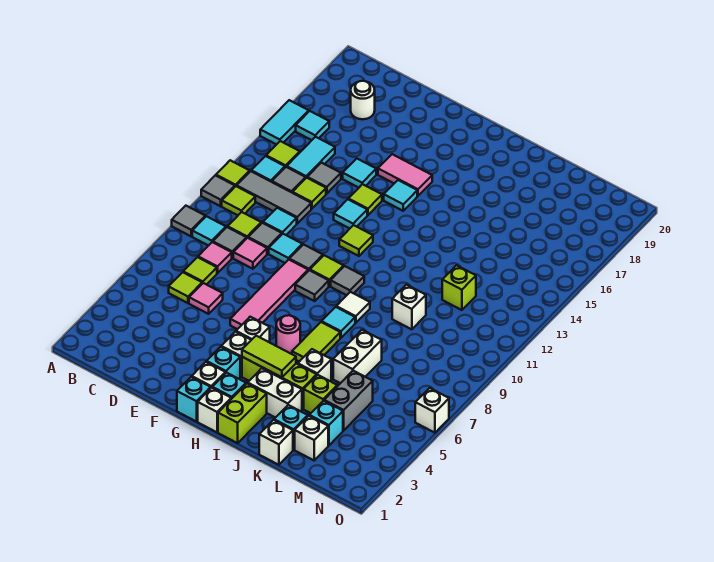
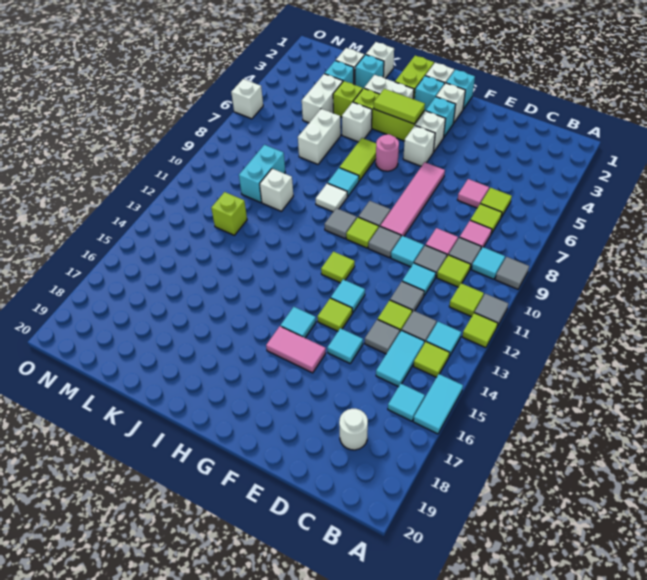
grey tile B12:D12 level 1 -> grey tile D12 level 1
grey brick L4:L5 level 1 -> white brick L4:L5 level 1
none -> cyan brick L9:L10 level 1

